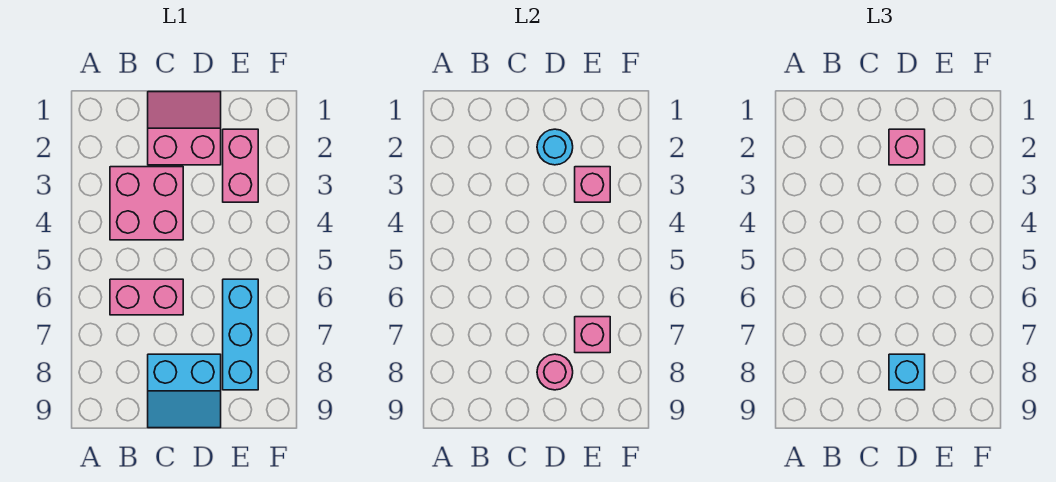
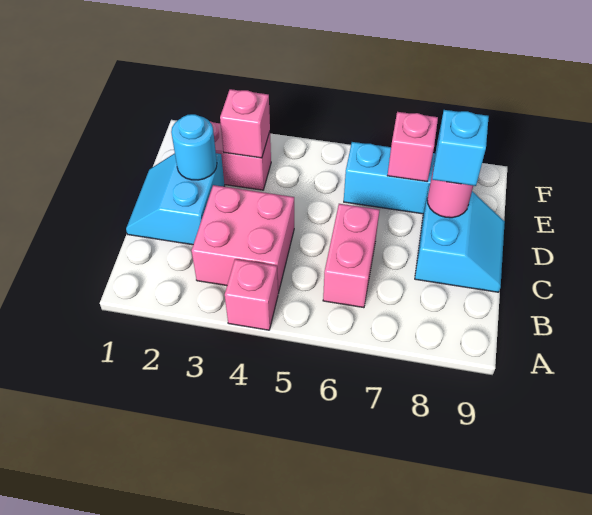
pink slope C1:D2 level 1 top 2 -> cyan slope C1:D2 level 1 top 2
pink brick D2 level 3 -> pink brick A4 level 1

